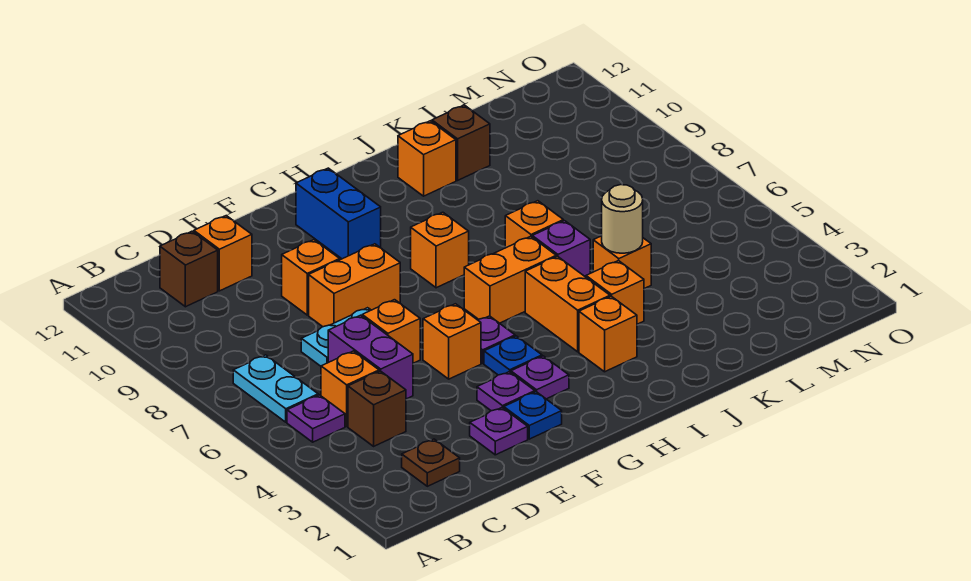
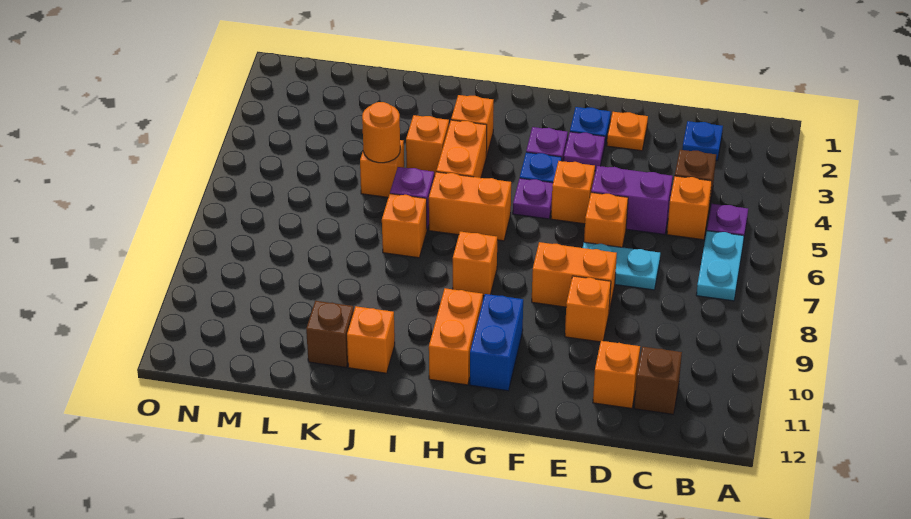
brown plate C2 level 1 -> blue plate C2 level 1
purple brick D5:D6 level 1 -> purple brick D5:E5 level 1
purple plate E2 level 1 -> orange plate E2 level 1
none -> orange brick H10:H11 level 1
tan round brick K5 level 2 -> orange round brick K5 level 2

